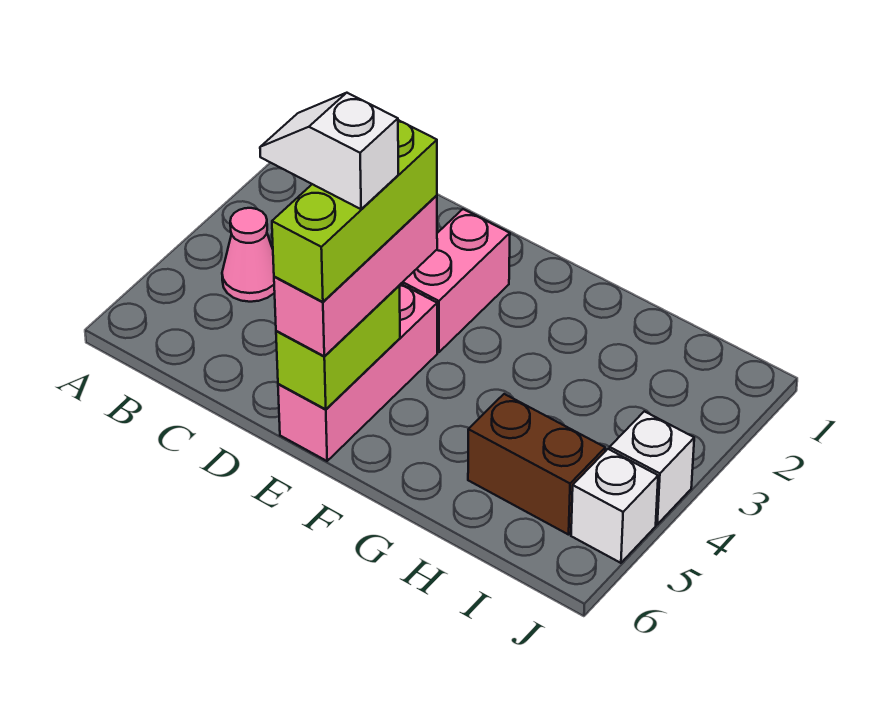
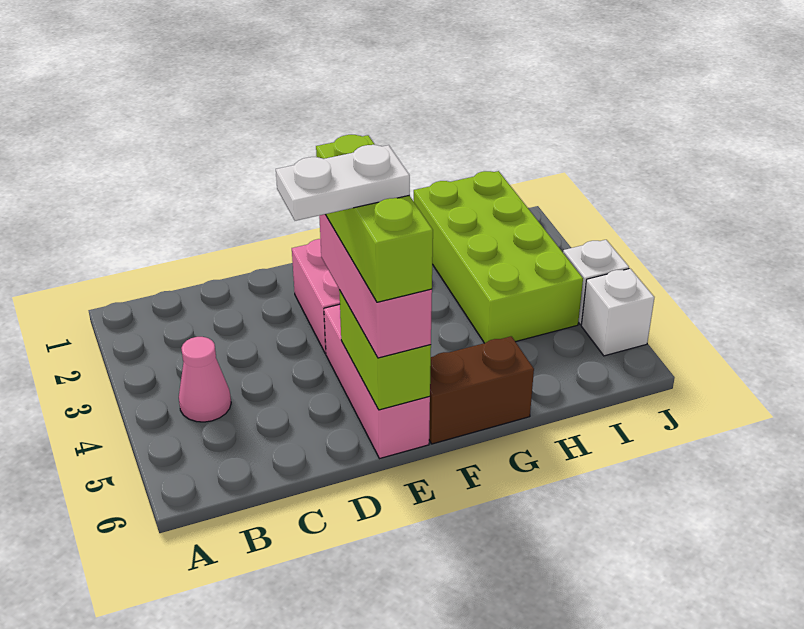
white slope D5:E5 level 5 top E -> white plate D5:E5 level 5
none -> lime brick H1:I4 level 1
brown brick H5:I5 level 1 -> brown brick F6:G6 level 1

